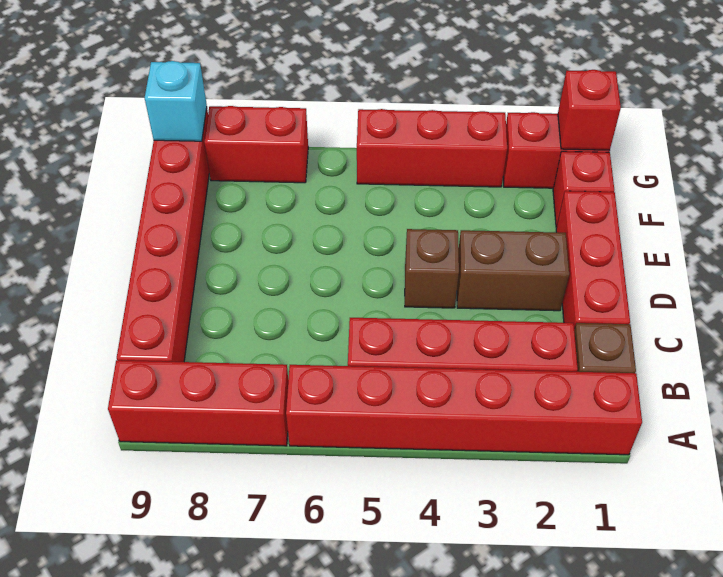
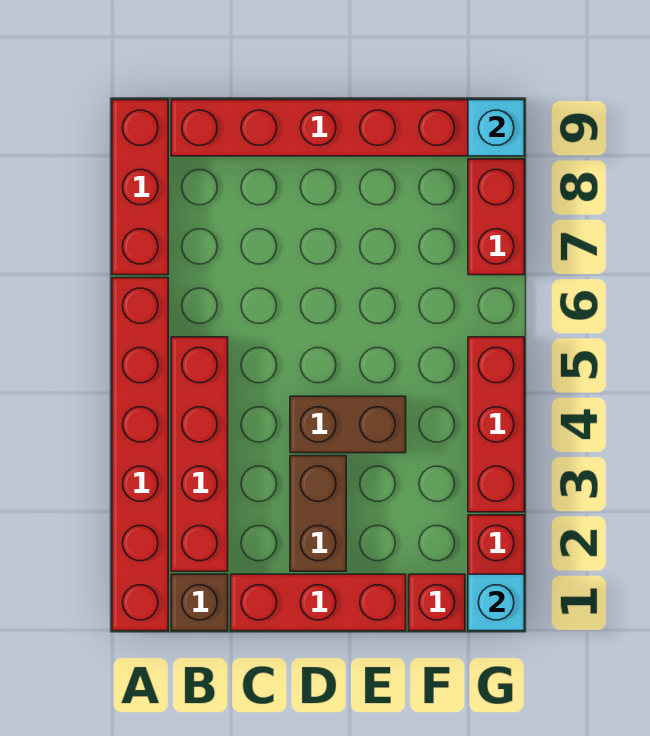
brown brick D4 level 1 -> brown brick D4:E4 level 1
red brick G1 level 2 -> cyan brick G1 level 2

